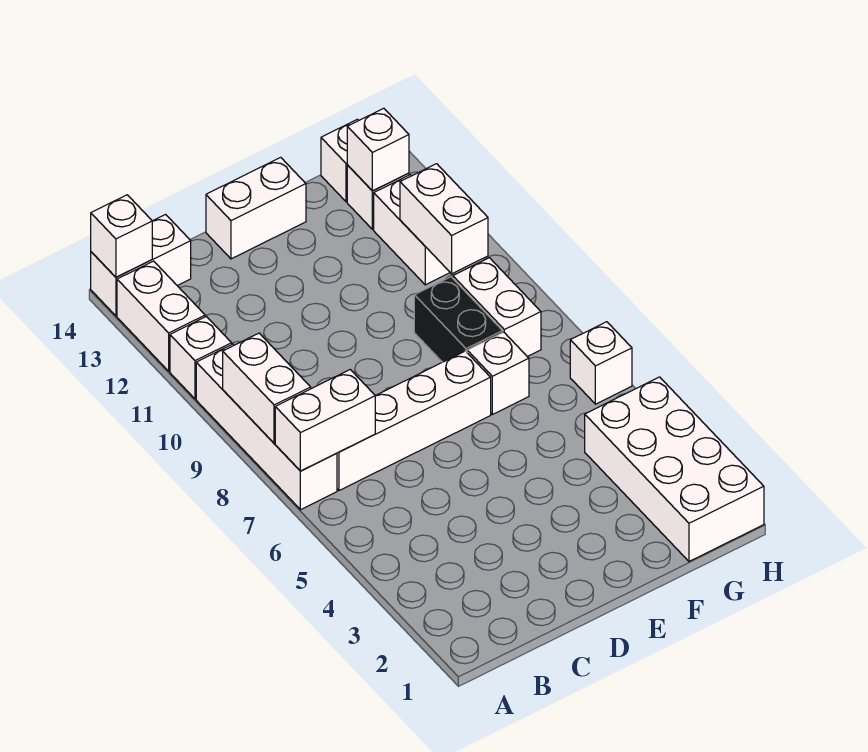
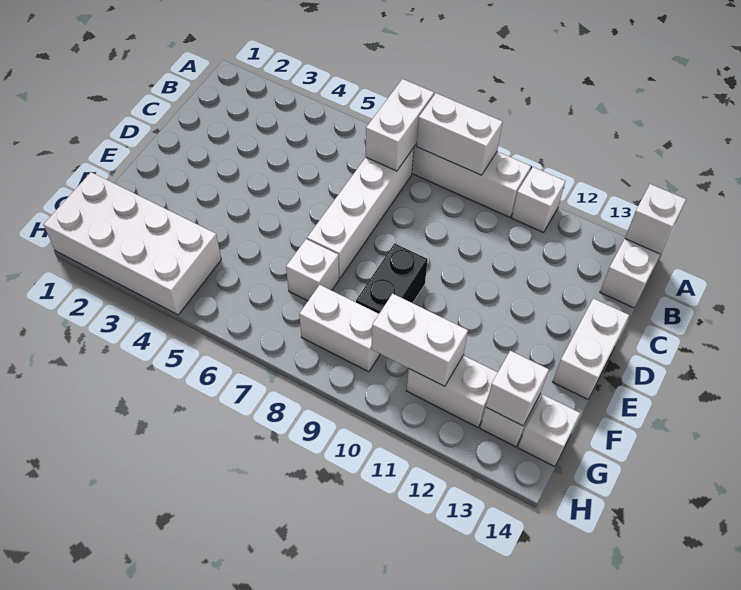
white brick A12:A13 level 1 -> none
black brick F8:F9 level 1 -> black brick E9:F9 level 1
white brick H6 level 1 -> none

